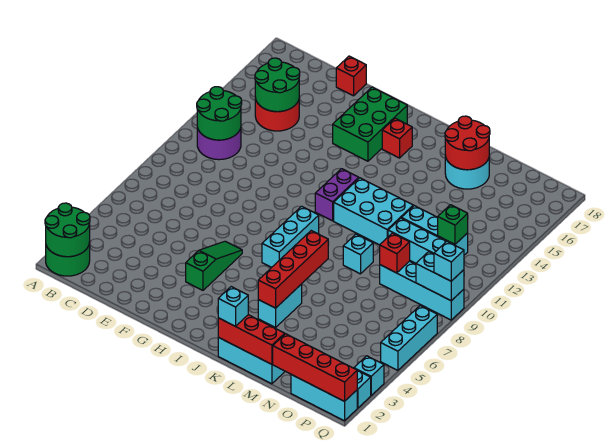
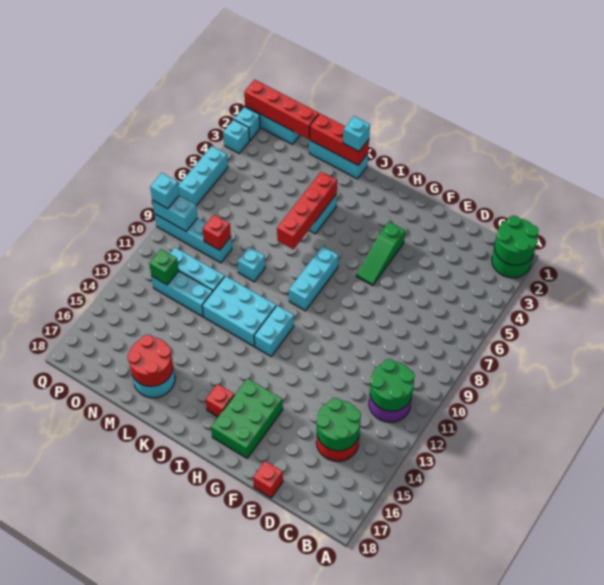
purple brick I11:I12 level 1 -> cyan brick I11:I12 level 1

